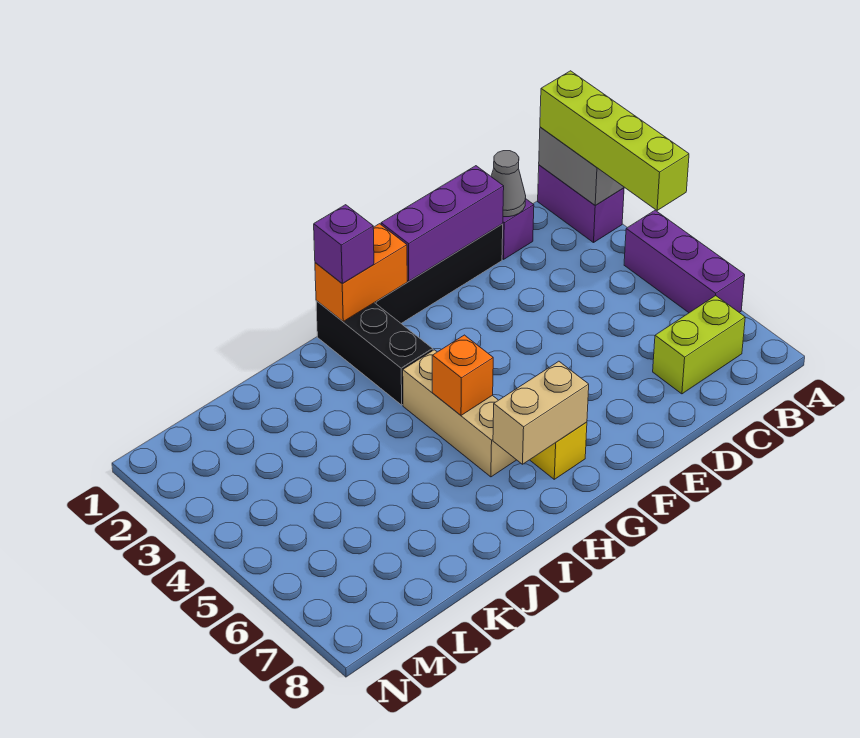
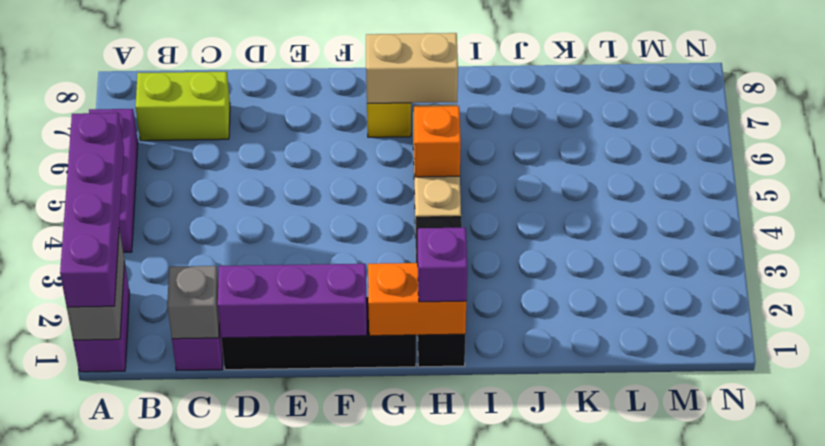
lime brick A1:A4 level 3 -> purple brick A1:A4 level 3
grey cone C1 level 2 -> grey brick C1 level 2

